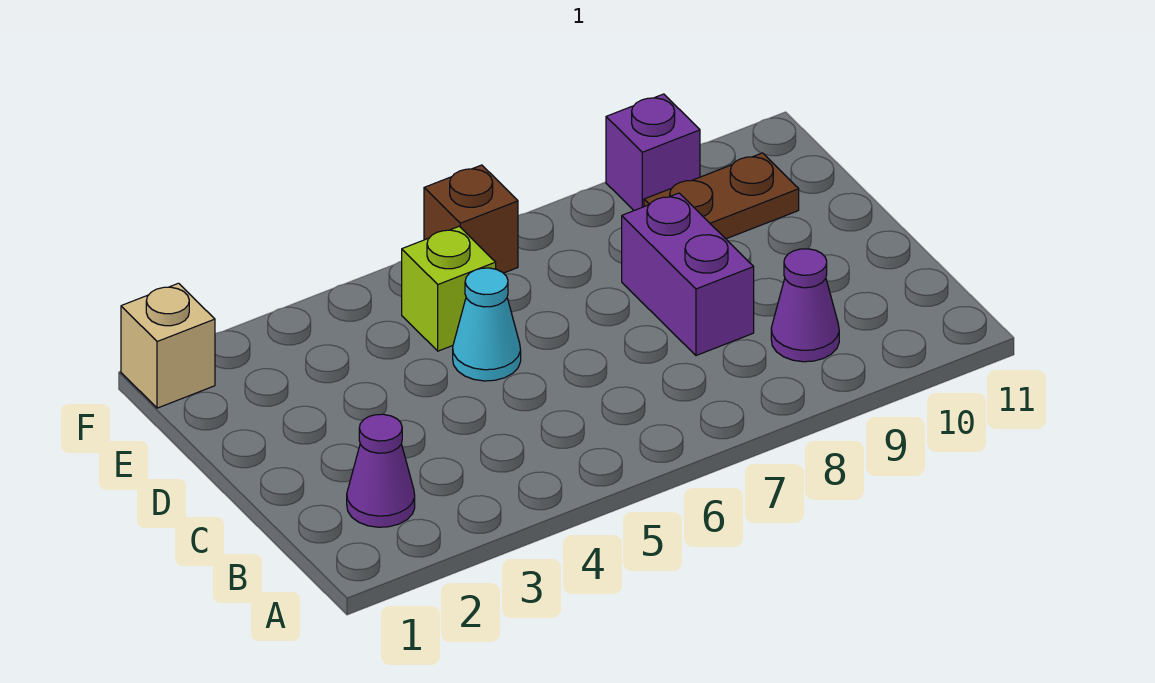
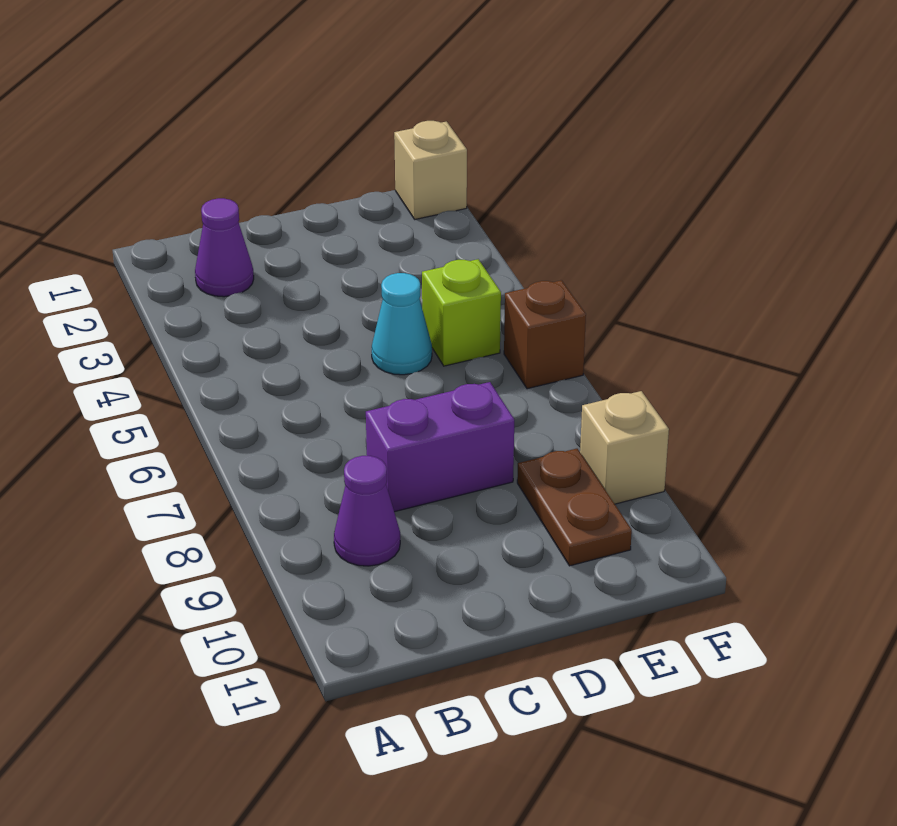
purple brick F9 level 1 -> tan brick F9 level 1

